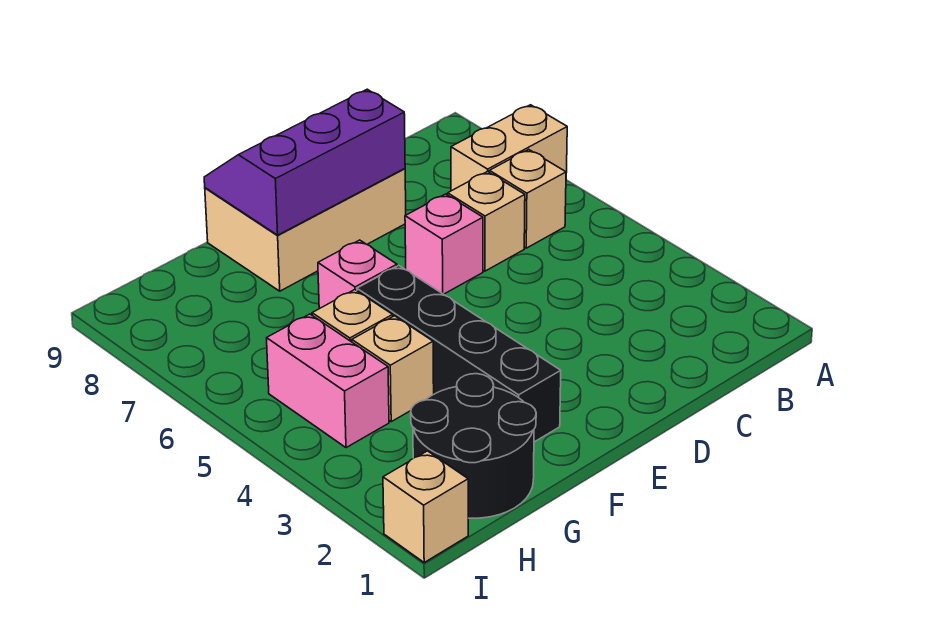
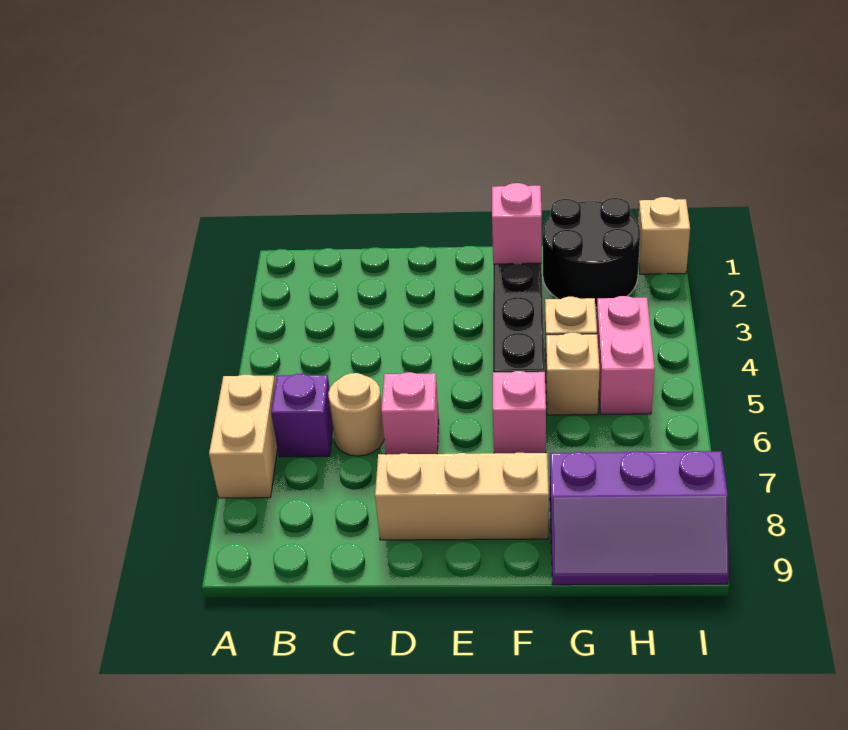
tan brick A7:B7 level 1 -> tan brick A6:A7 level 1
tan brick B6 level 1 -> purple brick B6 level 1
tan brick C6 level 1 -> tan round brick C6 level 1
tan brick D8:F9 level 1 -> tan brick D8:F8 level 1
purple slope D8:F9 level 2 top 8 -> purple slope G8:I9 level 1 top 8
none -> pink brick F2 level 2

